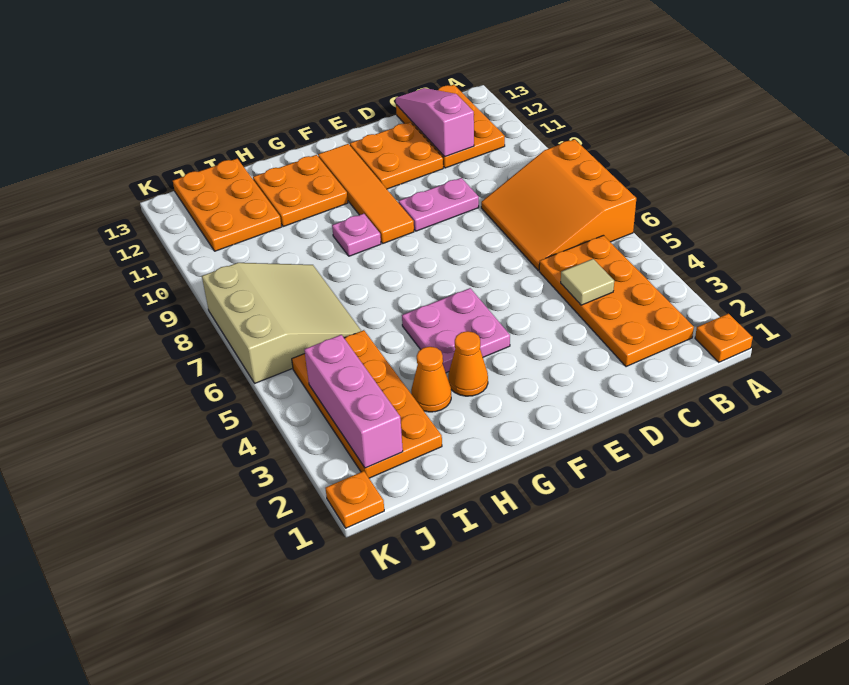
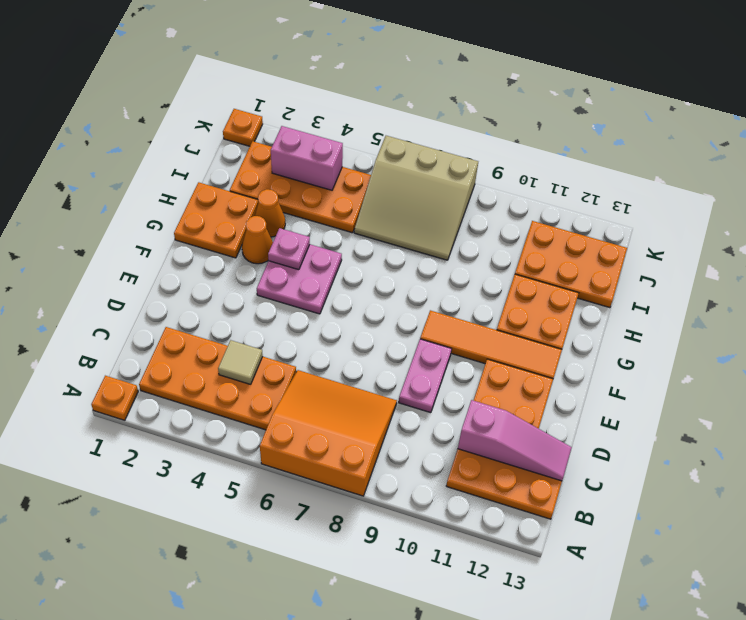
none -> orange plate G1:H2 level 1
pink plate G9 level 1 -> pink plate G4 level 2
pink brick J2:J4 level 2 -> pink brick J3:J4 level 2

